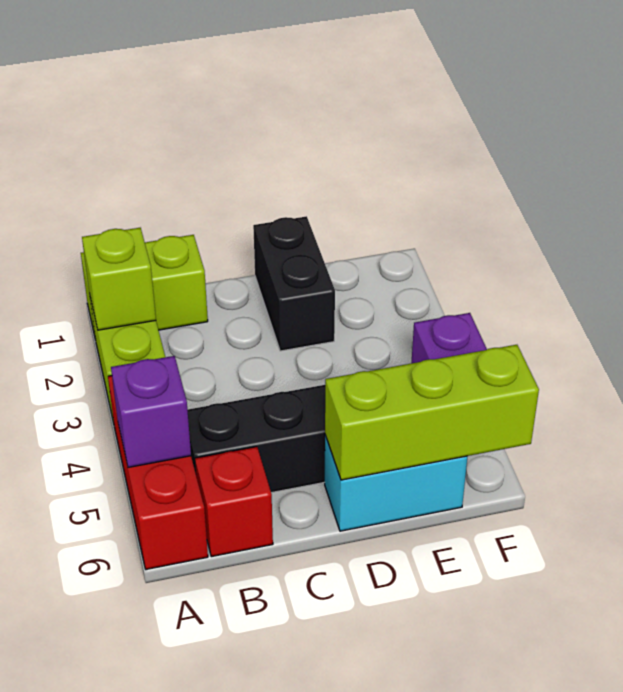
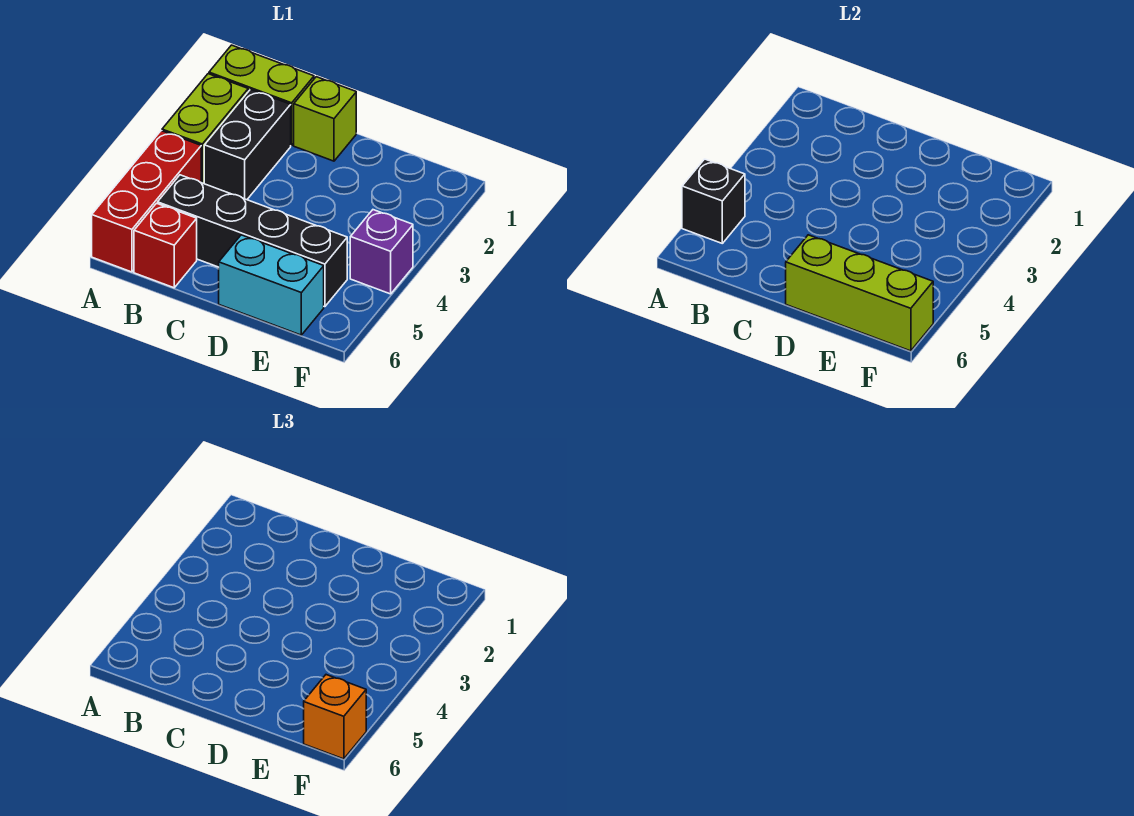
lime brick A2 level 2 -> lime brick C1 level 1
purple brick A5 level 2 -> black brick A5 level 2
black brick D1:D2 level 1 -> black brick B2:B3 level 1
none -> orange brick F6 level 3

